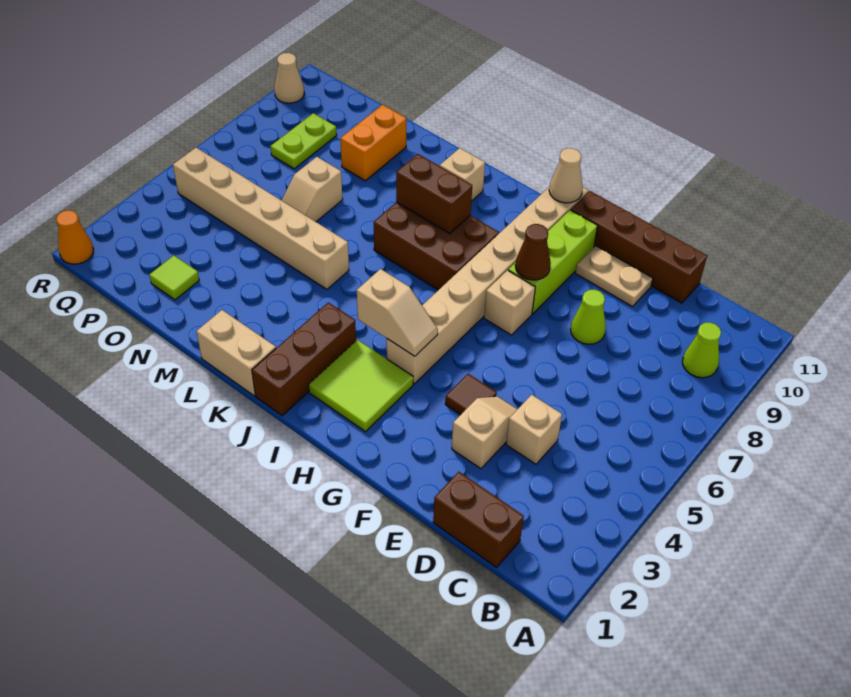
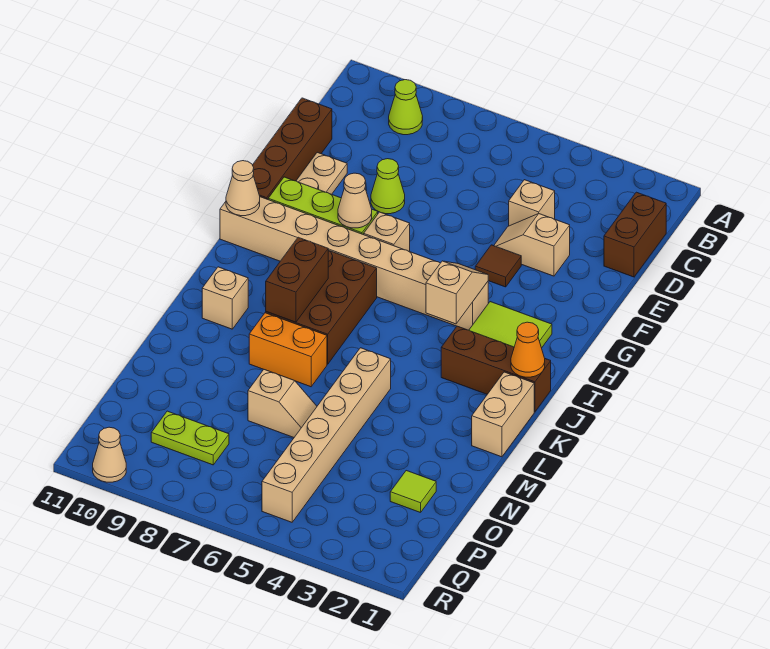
brown cone G8 level 2 -> tan cone G8 level 2
orange brick N9:N10 level 1 -> orange brick L7:L8 level 1
orange cone R1 level 1 -> orange cone J1 level 2

